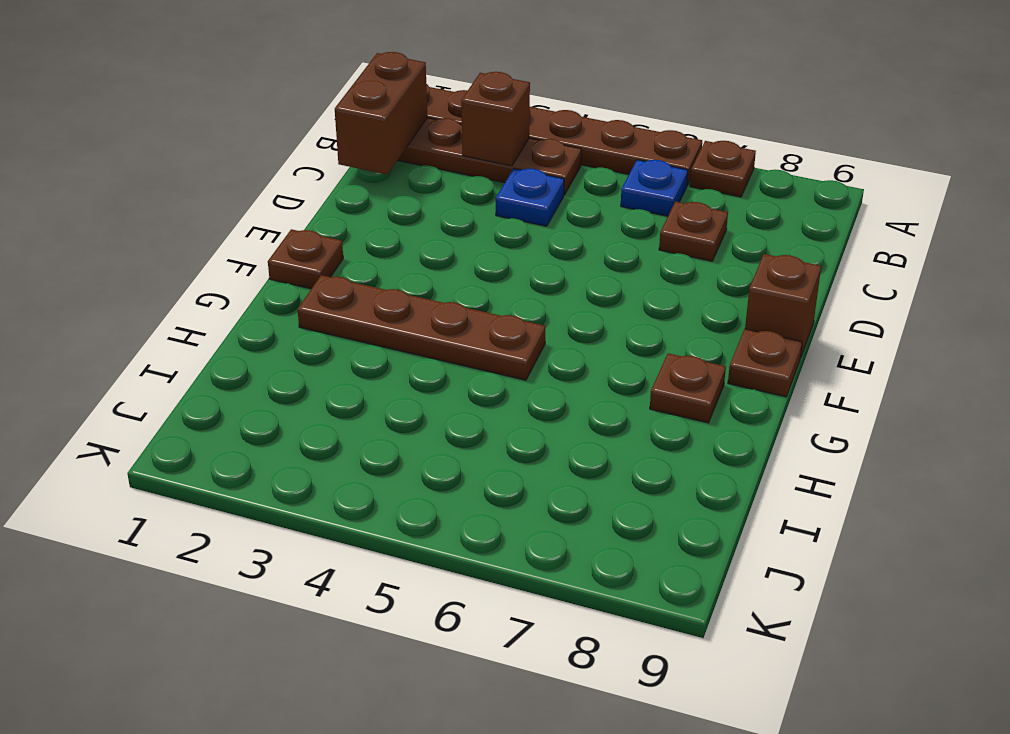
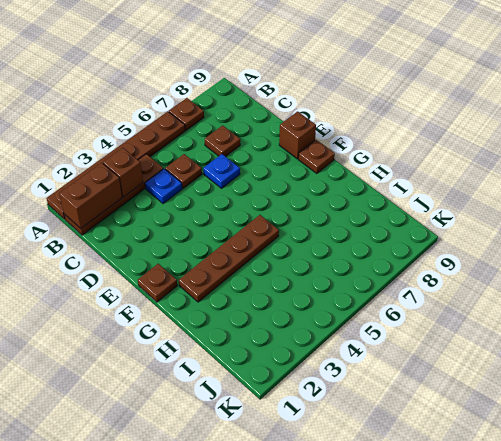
brown brick B1:C1 level 2 -> brown brick B1:B2 level 2
blue plate B6 level 1 -> blue plate D6 level 1
brown plate G8 level 1 -> brown plate C5 level 1

